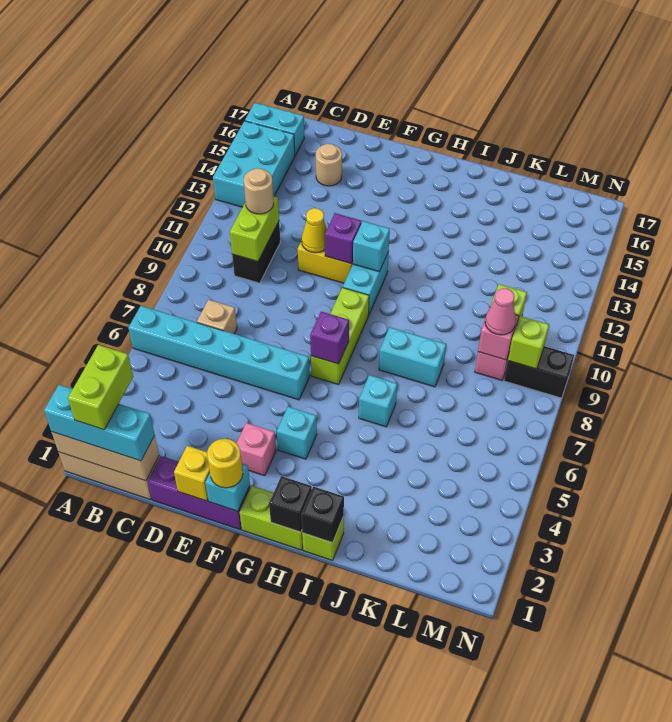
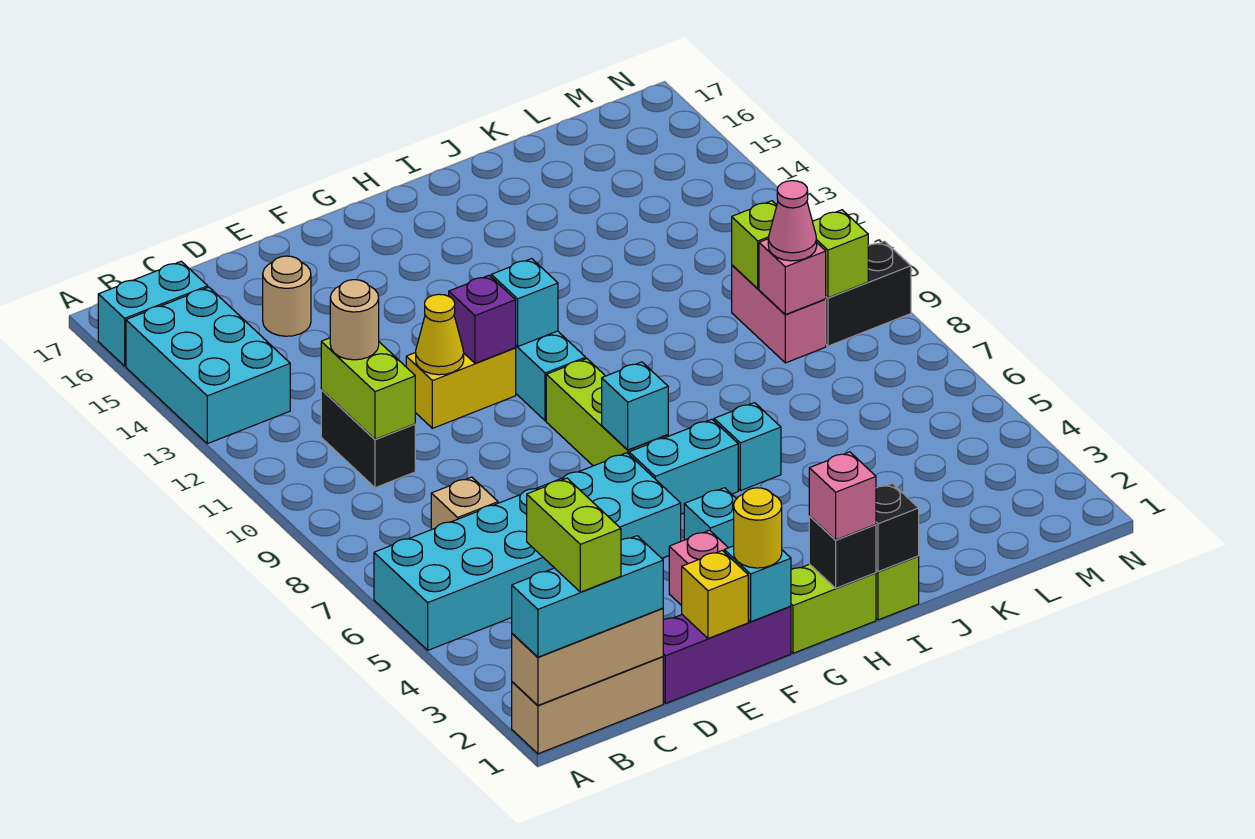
cyan brick A6:F6 level 1 -> cyan brick A5:F6 level 1
purple brick G7 level 2 -> cyan brick G7 level 2
none -> pink brick H1 level 3
cyan brick I8:J8 level 1 -> cyan brick G6:H6 level 1

